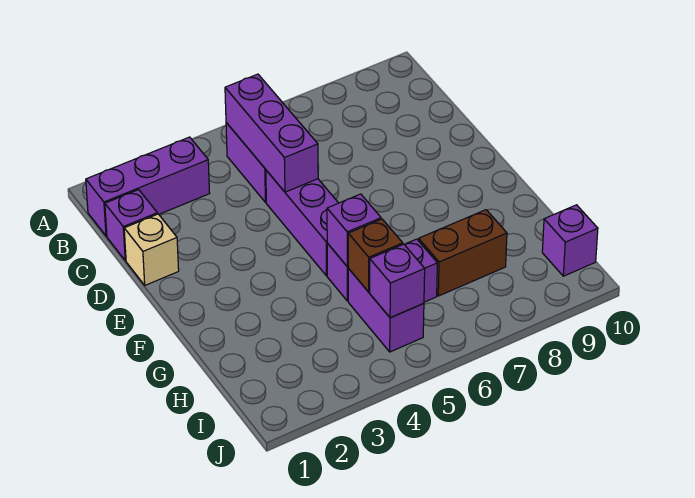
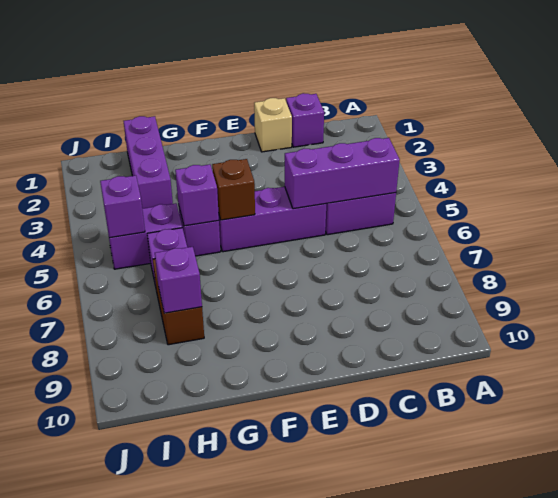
purple brick B1:B3 level 1 -> purple brick H1:H3 level 1
brown brick H5 level 2 -> brown brick F5 level 2
purple brick I10 level 1 -> purple brick H8 level 2

